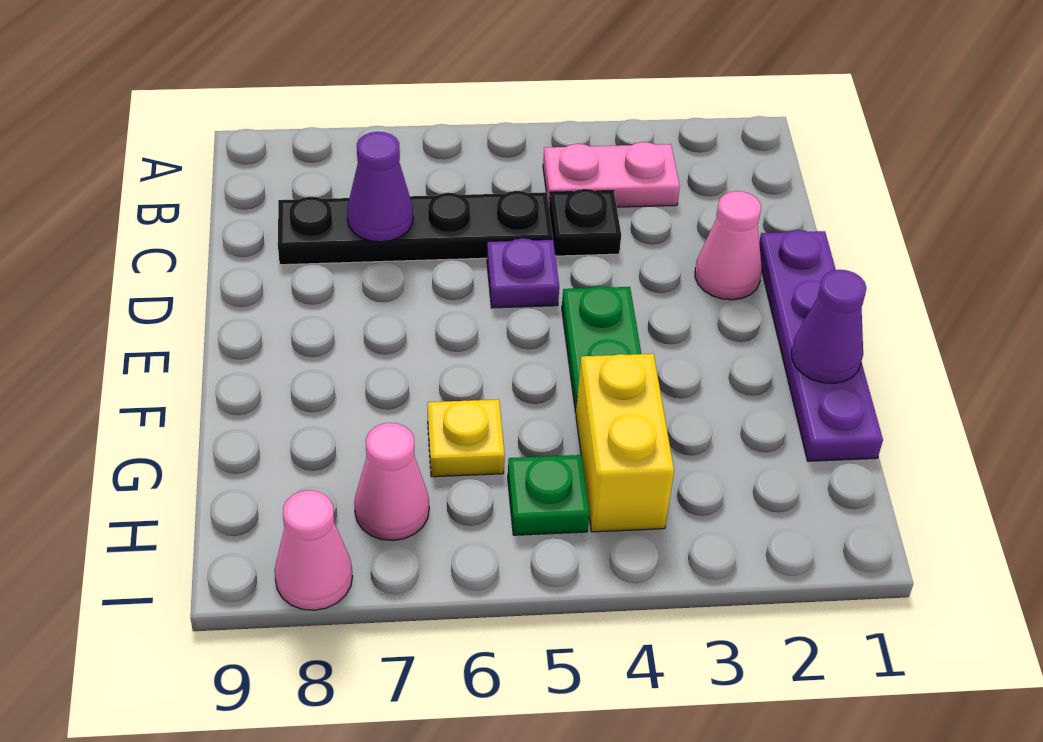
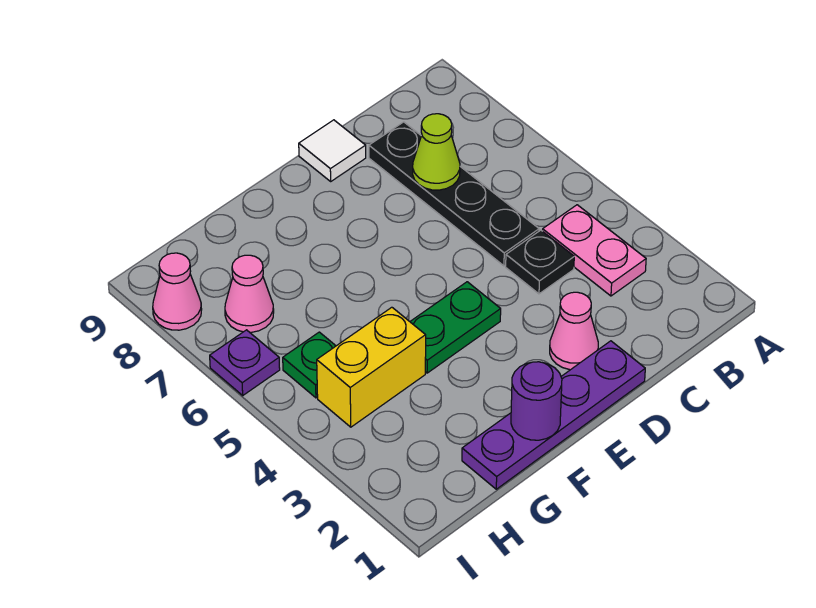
purple cone C7 level 2 -> lime cone C7 level 2
purple plate D5 level 1 -> purple plate I6 level 1
none -> white tile D9 level 1
purple cone F1 level 2 -> purple round brick F1 level 2
yellow plate G6 level 1 -> none

